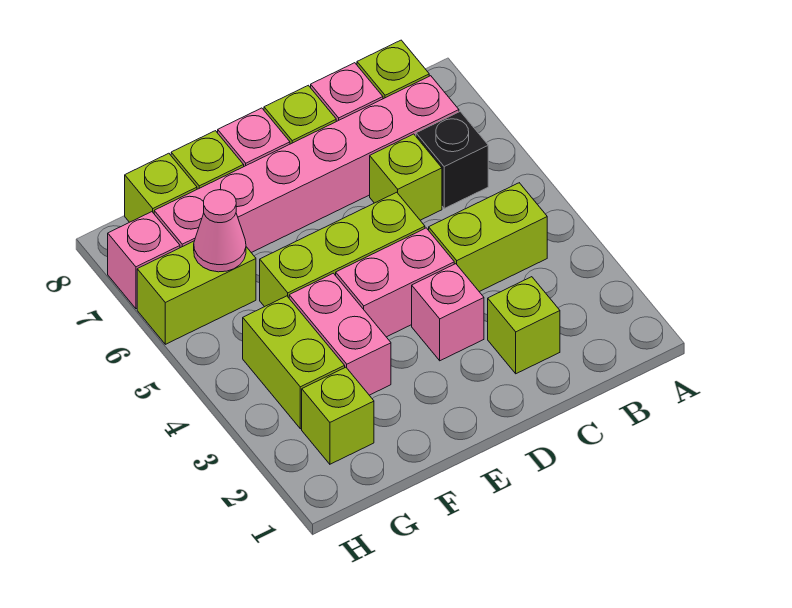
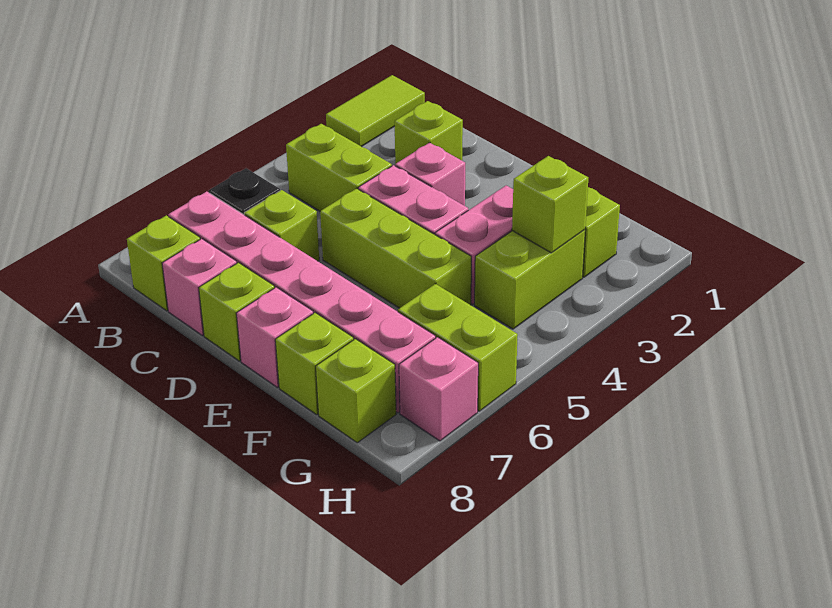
none -> lime tile A1:A2 level 1
none -> lime brick G3 level 2
pink cone G6 level 2 -> none

